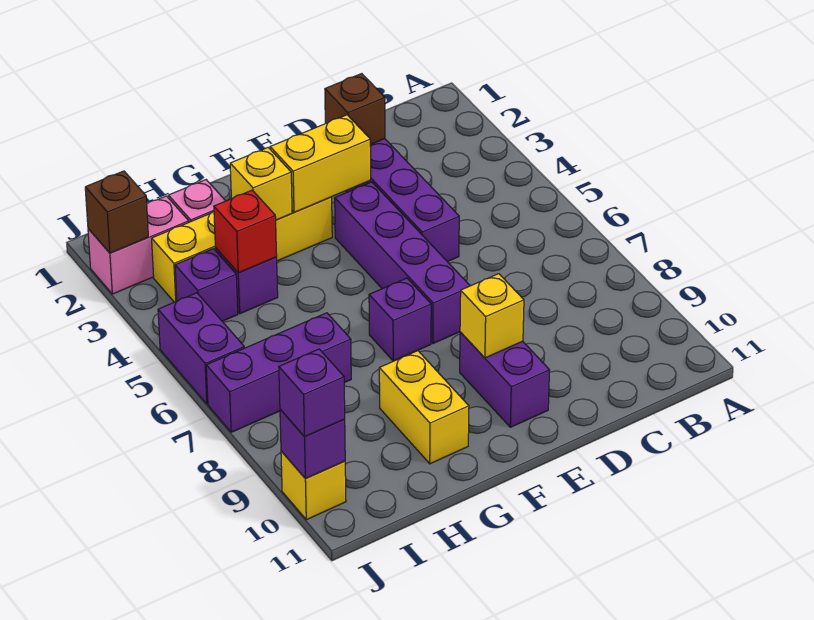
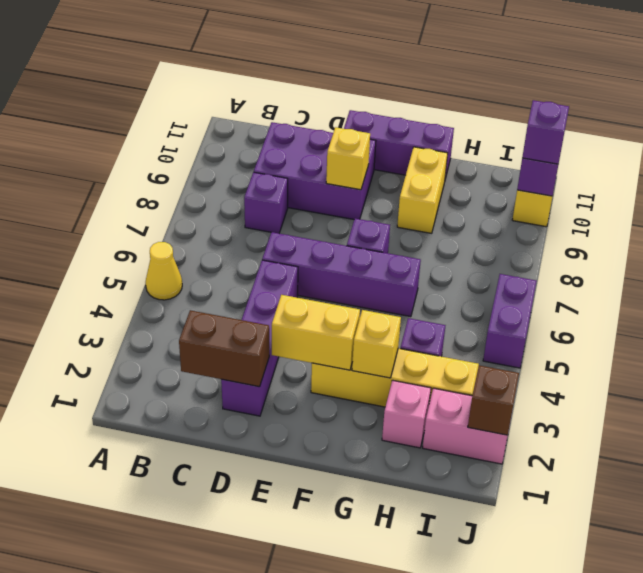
none -> yellow cone A5 level 1
brown brick D2 level 2 -> brown brick C2:D2 level 2
purple brick E4:E7 level 1 -> purple brick D6:G6 level 1
purple brick E9:E10 level 1 -> purple brick C9:E10 level 1
red brick H4 level 2 -> none
purple brick H7:J7 level 1 -> purple brick E11:G11 level 1
purple brick I4 level 1 -> purple brick C8 level 1

